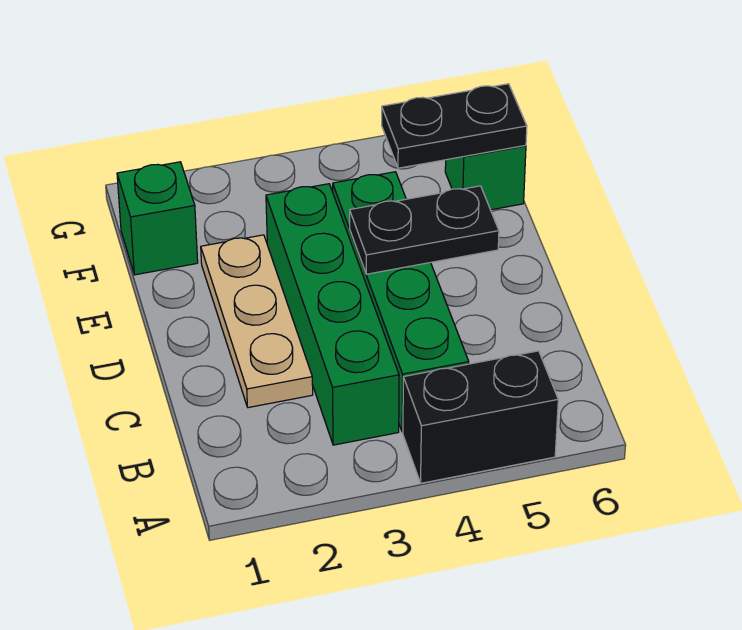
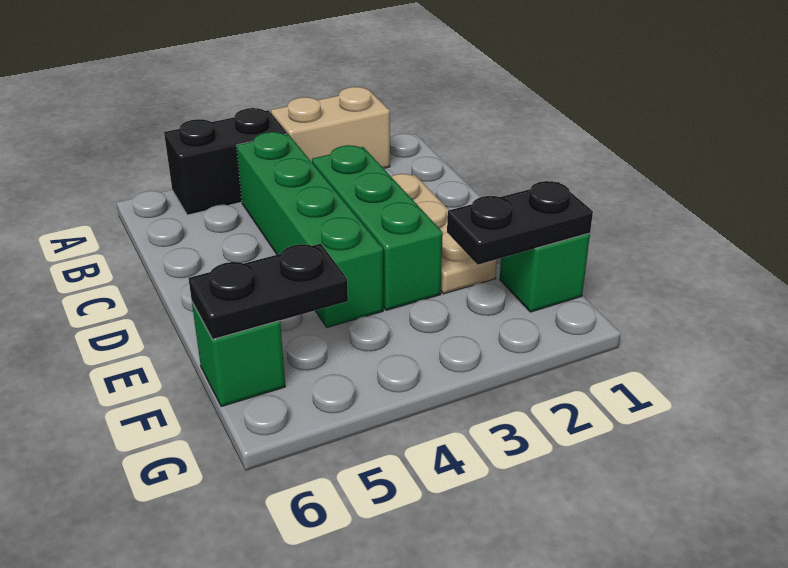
none -> tan brick A2:A3 level 1
green brick B3:E3 level 1 -> green brick C3:E3 level 1
black plate D4:D5 level 2 -> black plate F1:F2 level 2

